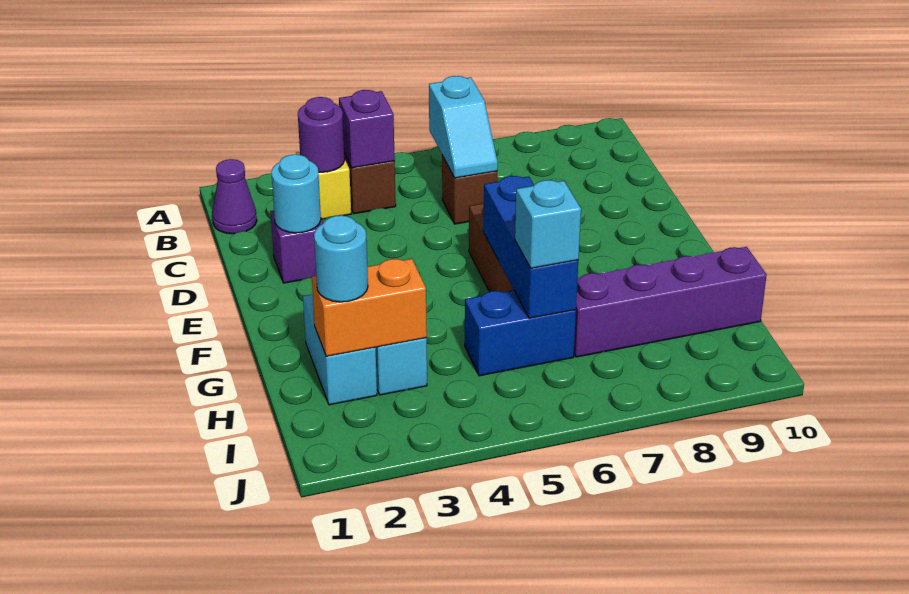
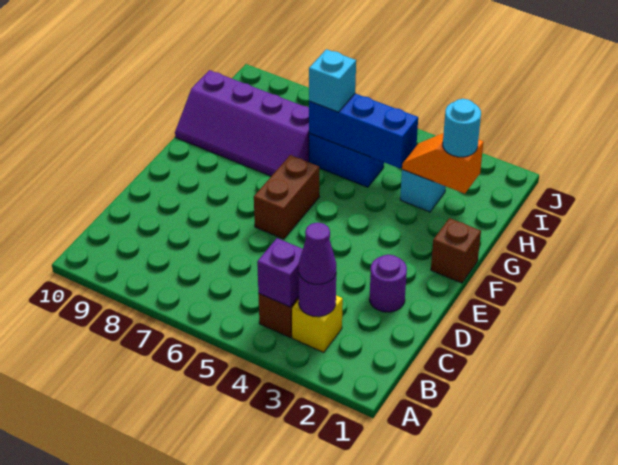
purple cone B1 level 1 -> purple cone B3 level 3
cyan slope B6:C6 level 2 top B -> none
brown brick C6 level 1 -> brown brick F1 level 1
purple brick D2 level 1 -> purple round brick D2 level 1
cyan round brick D2 level 2 -> none
blue brick F6:H6 level 2 -> blue brick H4:H6 level 2
cyan brick G2:H2 level 1 -> none
orange brick H2:H3 level 2 -> orange slope H2:H3 level 2 top 2

